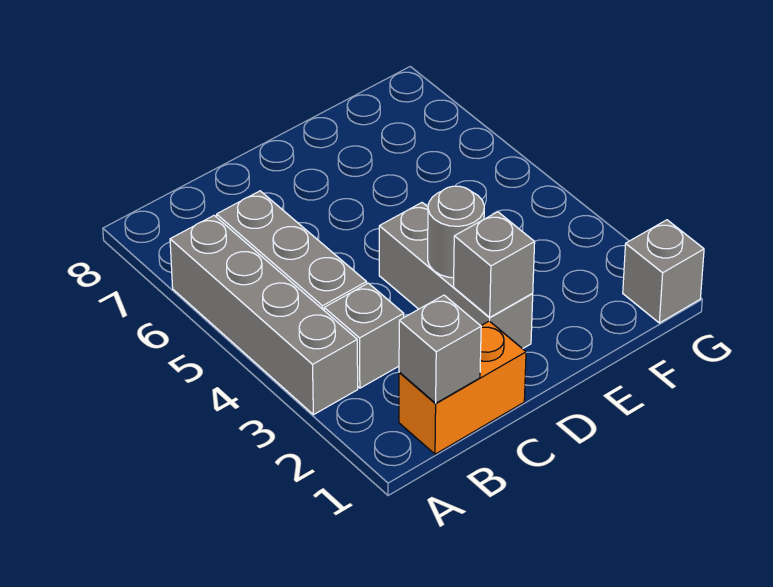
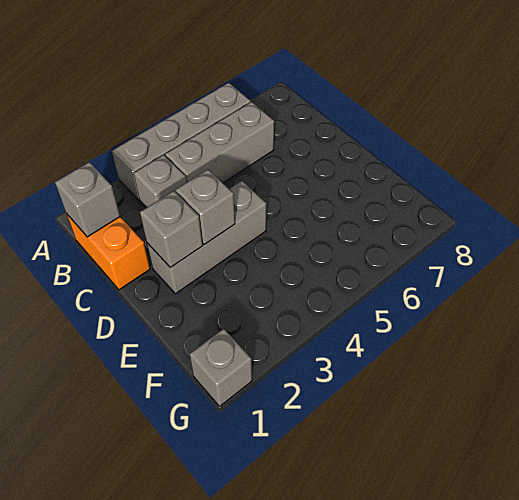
grey round brick D3 level 2 -> grey brick D3 level 2

